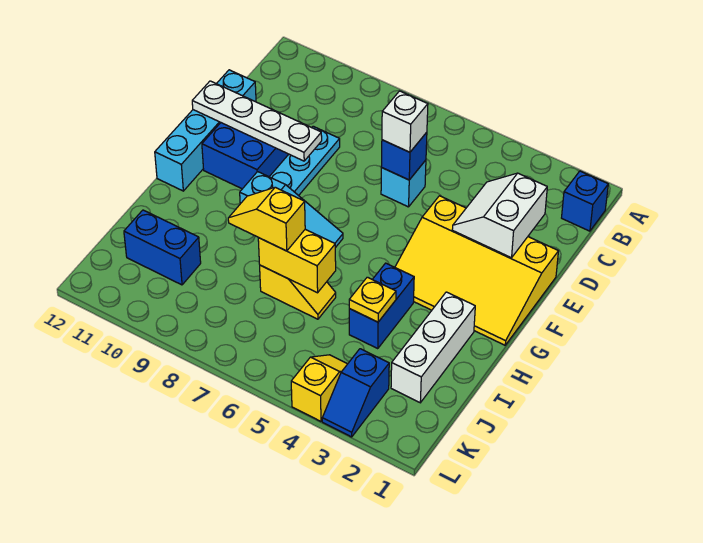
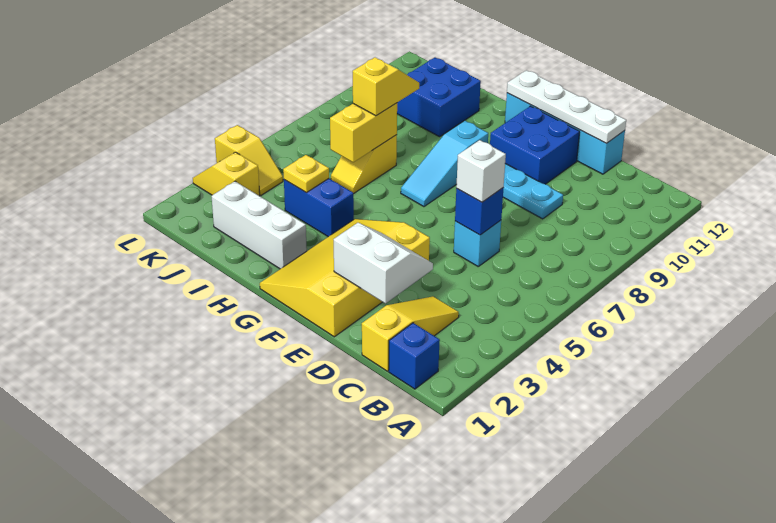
none -> yellow slope C1:C3 level 1 top 1
white plate E9:E12 level 2 -> white plate D12:G12 level 2
blue brick J10:J11 level 1 -> blue brick I10:J11 level 1
blue slope K3:L3 level 1 top K -> yellow slope K3:L3 level 1 top K

